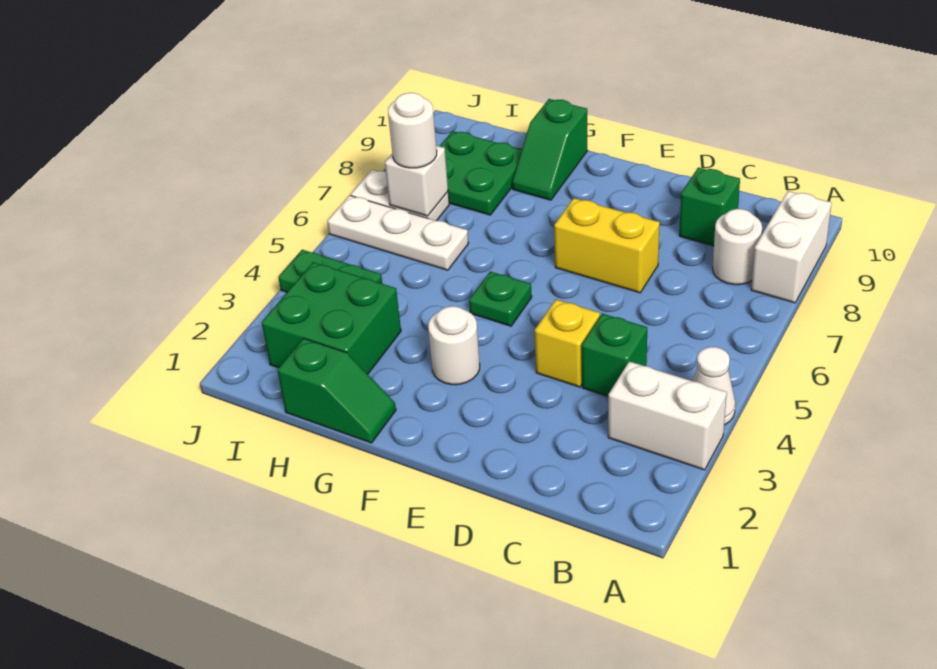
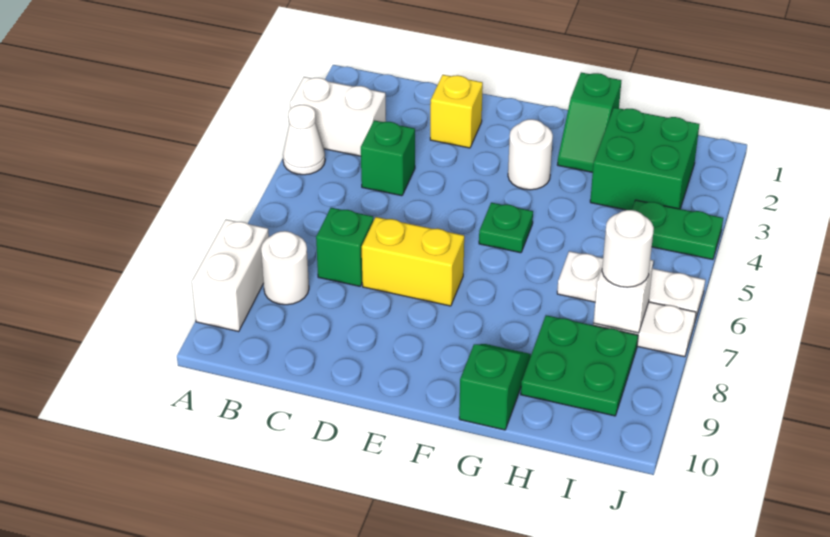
green brick C9 level 1 -> green brick C7 level 1
yellow brick D4 level 1 -> yellow brick D2 level 1
green slope G1:H1 level 1 top H -> green slope G1:G2 level 1 top 1

